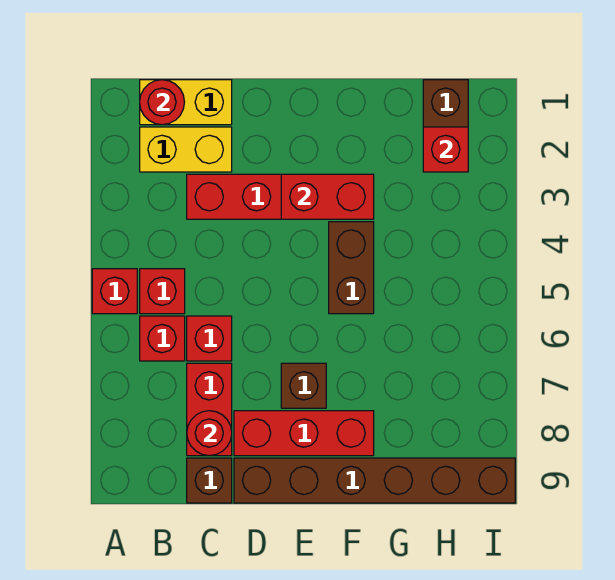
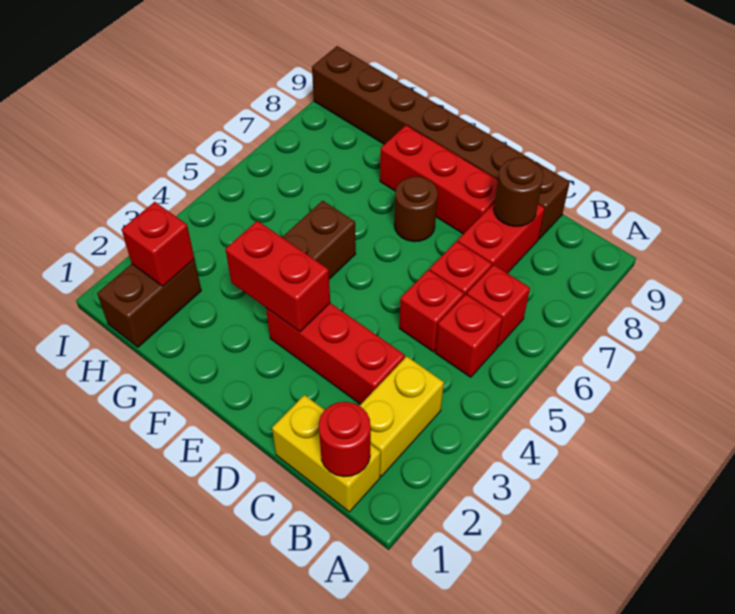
red brick A5 level 1 -> red brick C5 level 1
yellow brick B2:C2 level 1 -> yellow brick B2:B3 level 1
red round brick C8 level 2 -> brown round brick C8 level 2
brown brick E7 level 1 -> brown round brick E7 level 1

